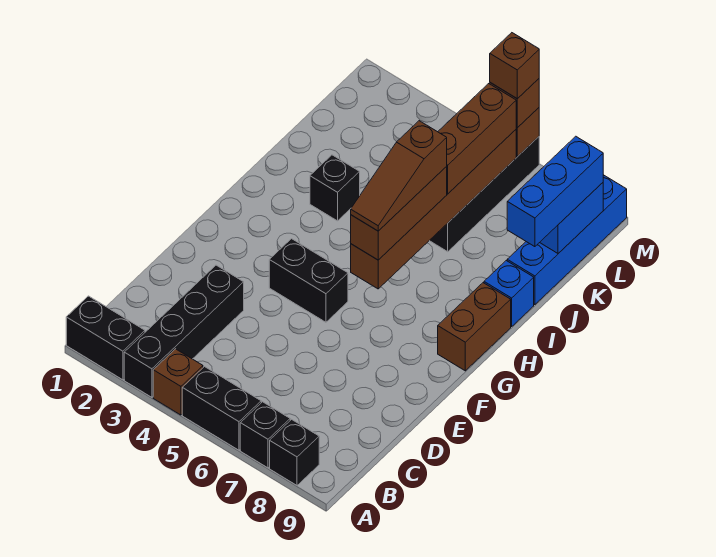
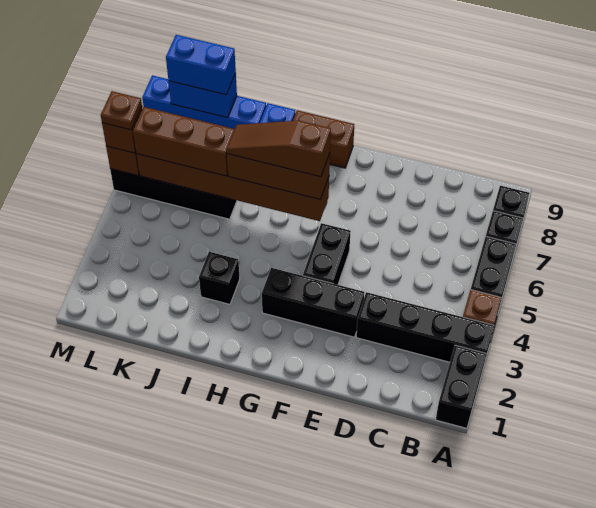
none -> black brick E3:G3 level 1
brown slope G6:I6 level 4 top I -> brown slope G6:I6 level 4 top G
blue brick J9:L9 level 3 -> blue brick K9:L9 level 3
brown brick M6 level 4 -> brown plate M6 level 4

